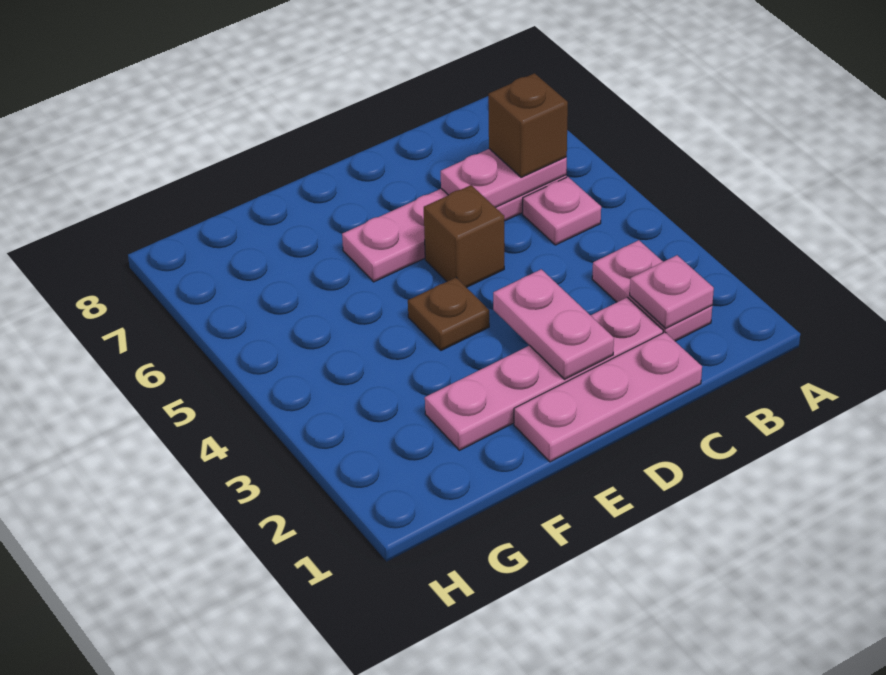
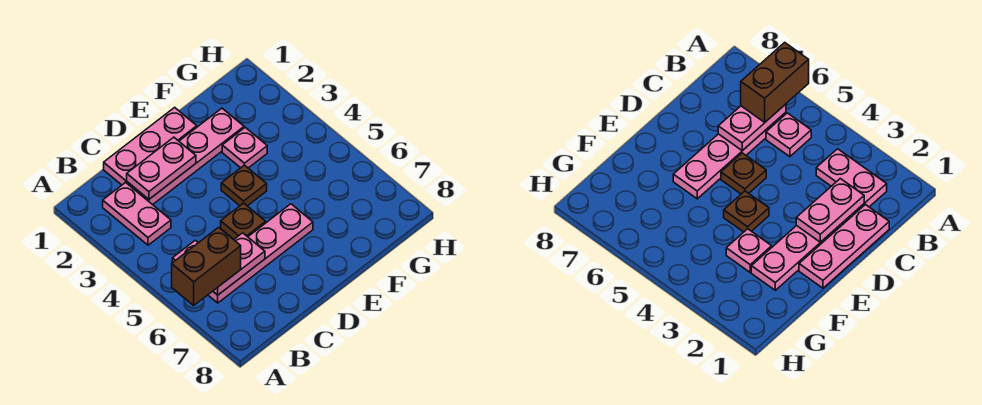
pink plate B2 level 2 -> pink plate F3 level 1
brown brick B6 level 3 -> brown brick A6:B6 level 3
pink plate D2:D3 level 2 -> pink plate C2:D2 level 2
brown brick D5 level 1 -> brown plate D5 level 1

